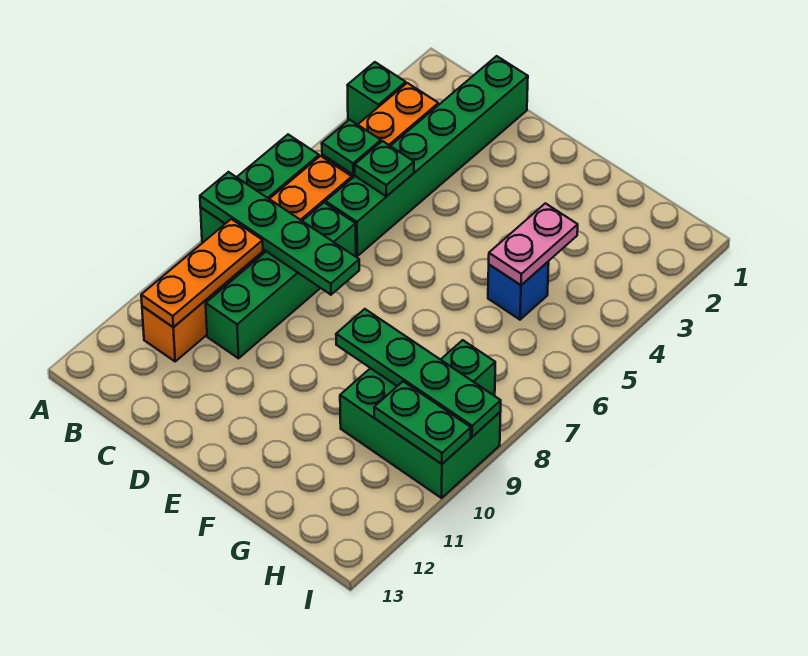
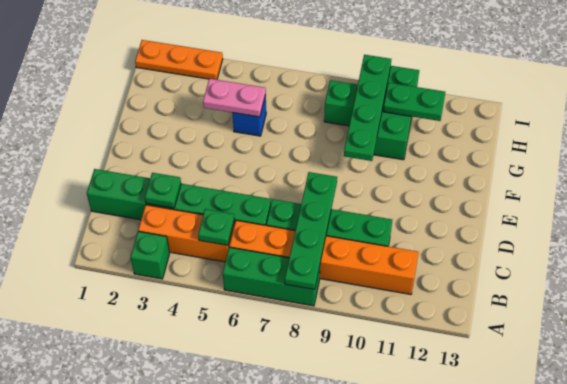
orange plate B9:B11 level 2 -> orange plate I1:I3 level 1
green plate C5 level 2 -> green plate C3 level 2
green plate H10:I10 level 2 -> green plate H10:H11 level 2

